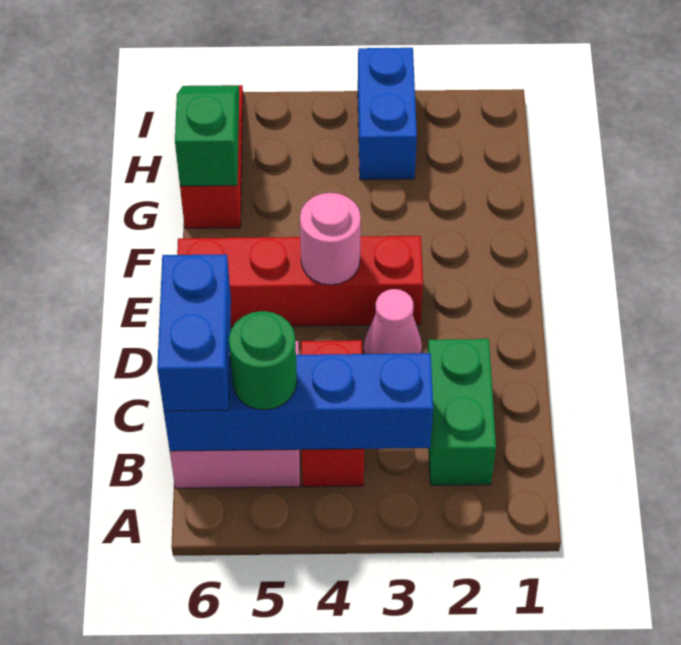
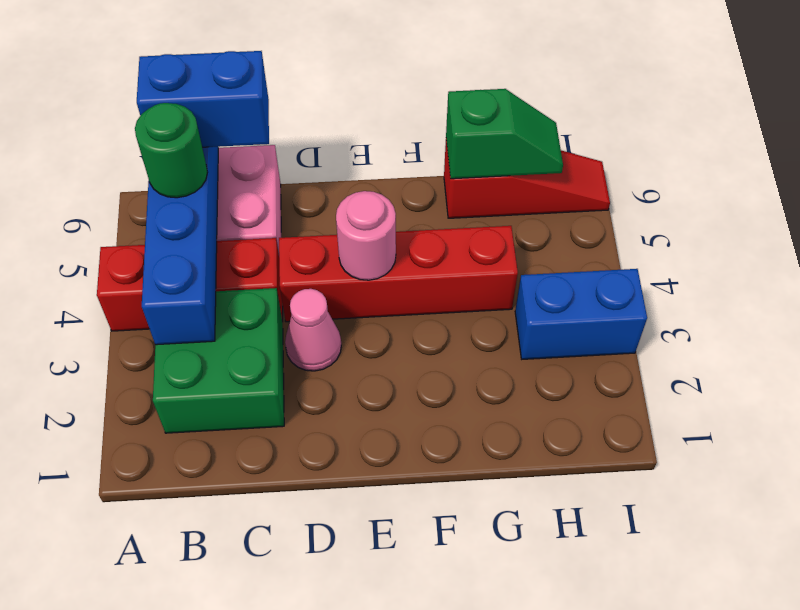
green brick B2:C2 level 1 -> green brick B2:C3 level 1
red brick B4:C4 level 1 -> red brick A4:C4 level 1
red brick E3:E6 level 1 -> red brick D4:G4 level 1

